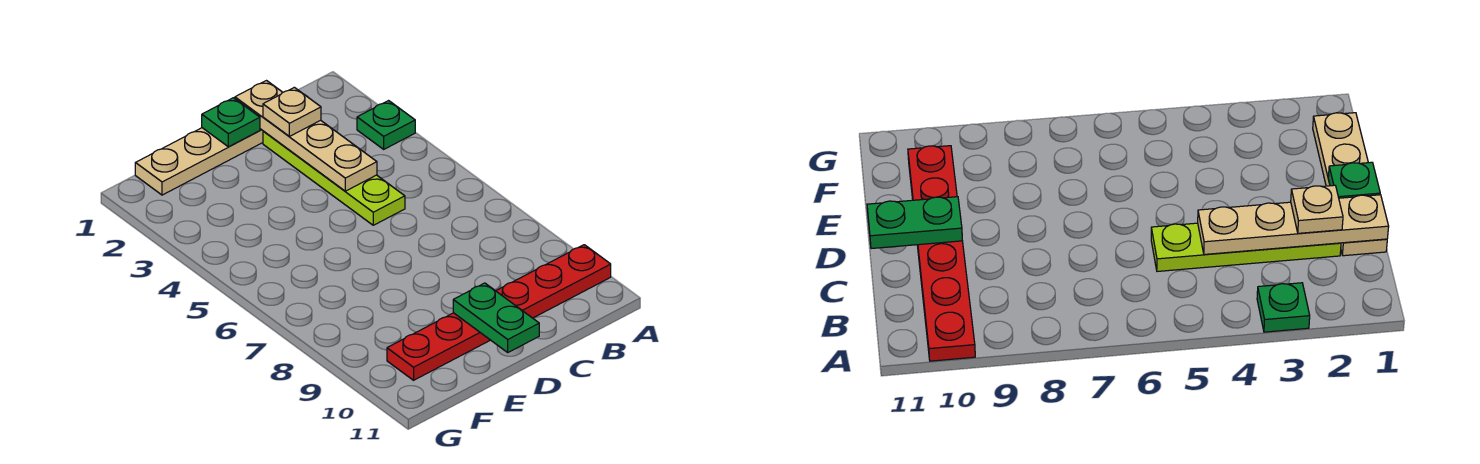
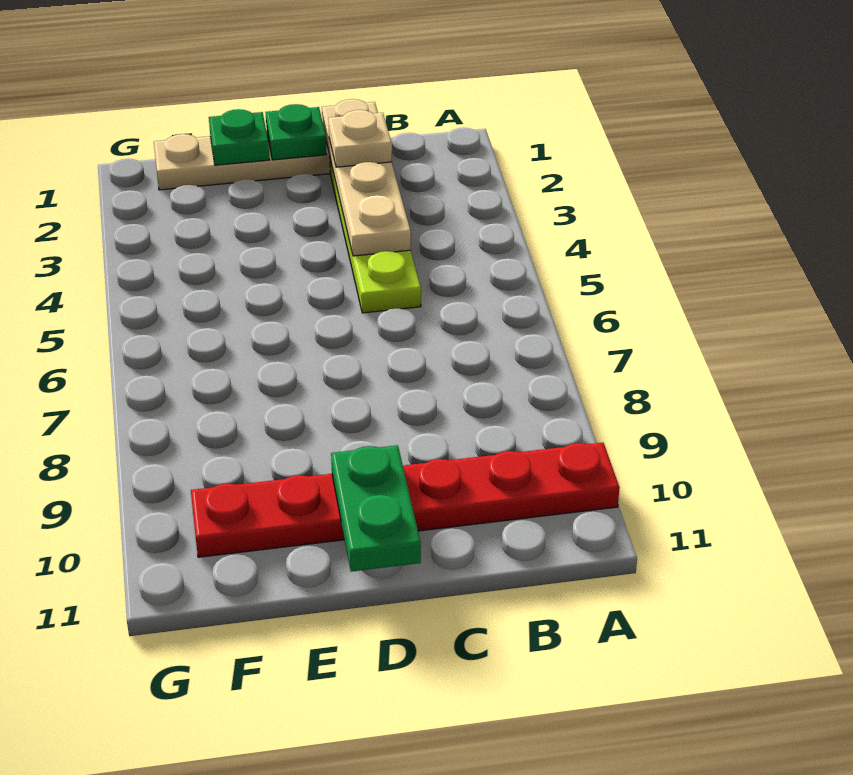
green plate A3 level 1 -> green plate E1 level 2

